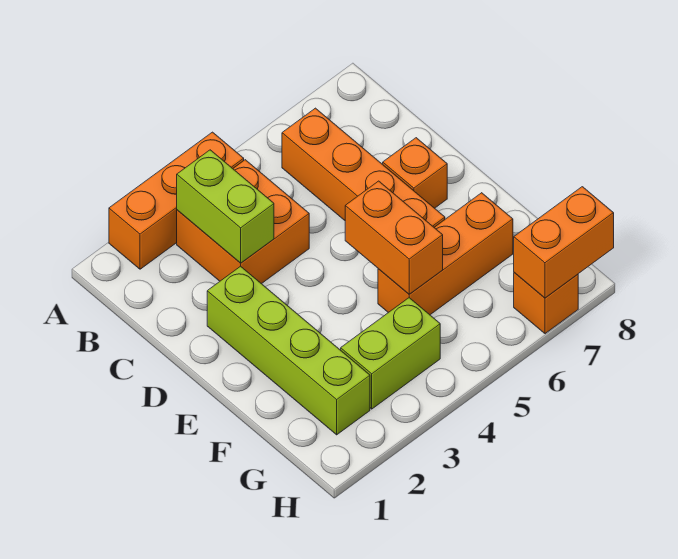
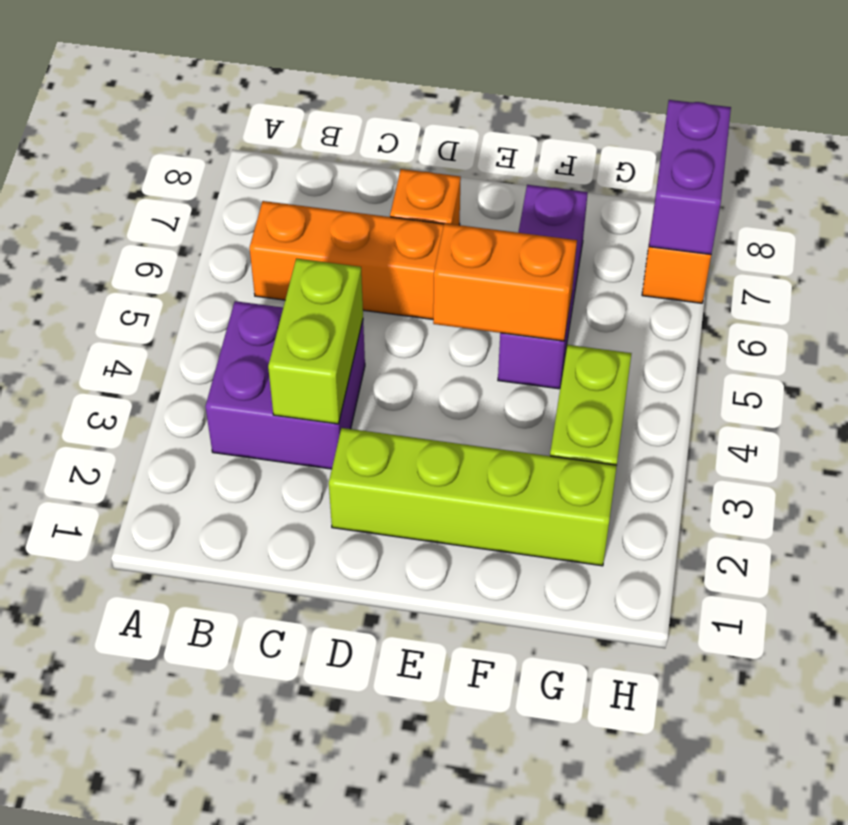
orange brick A2:A4 level 1 -> none
orange brick B3:C4 level 1 -> purple brick B3:C4 level 1
lime brick B3:C3 level 2 -> lime brick C3:C4 level 2
orange brick F5:F7 level 1 -> purple brick F5:F7 level 1
orange brick H7:H8 level 2 -> purple brick H7:H8 level 2

